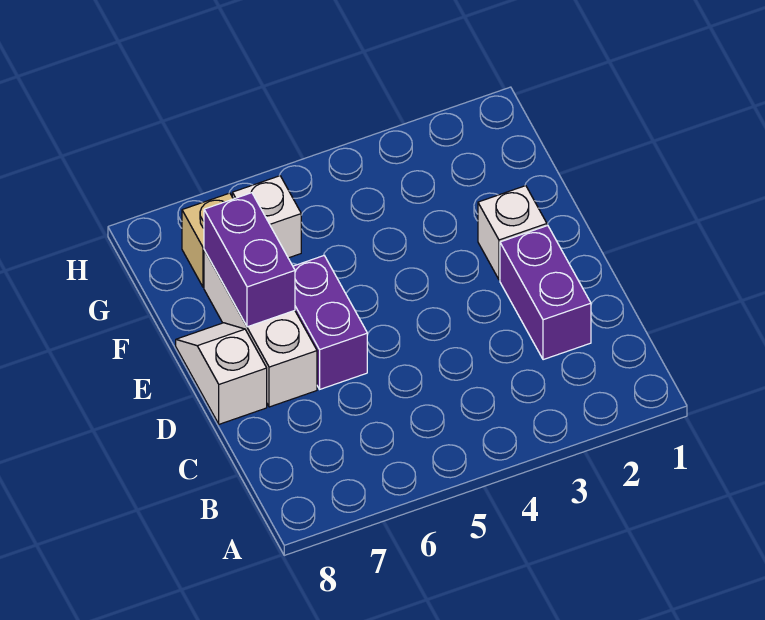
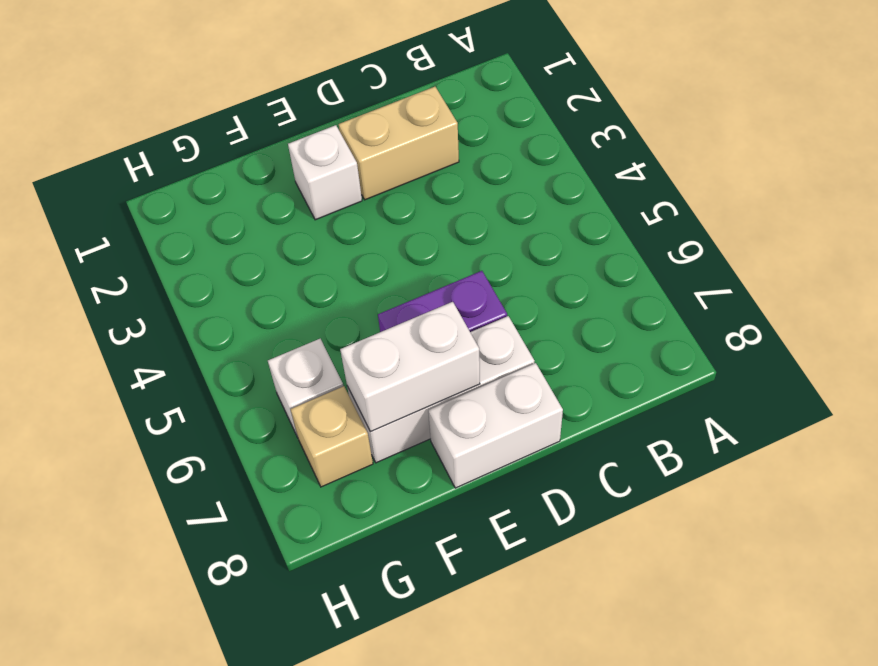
purple brick C2:D2 level 1 -> tan brick C2:D2 level 1
white slope D8:E8 level 1 top D -> white brick D8:E8 level 1
purple brick E7:F7 level 2 -> white brick E7:F7 level 2

